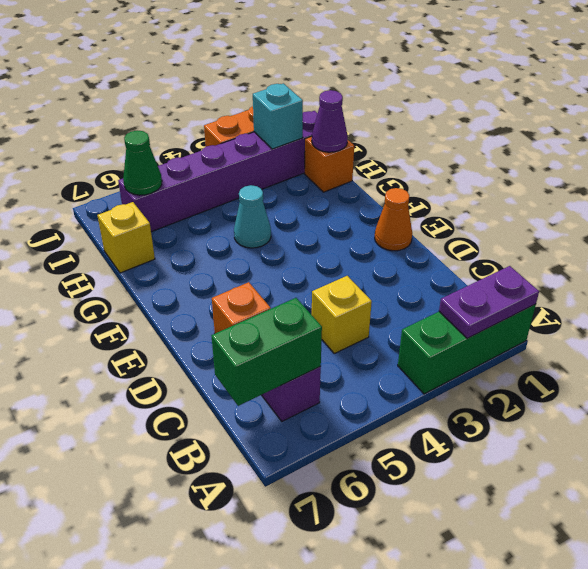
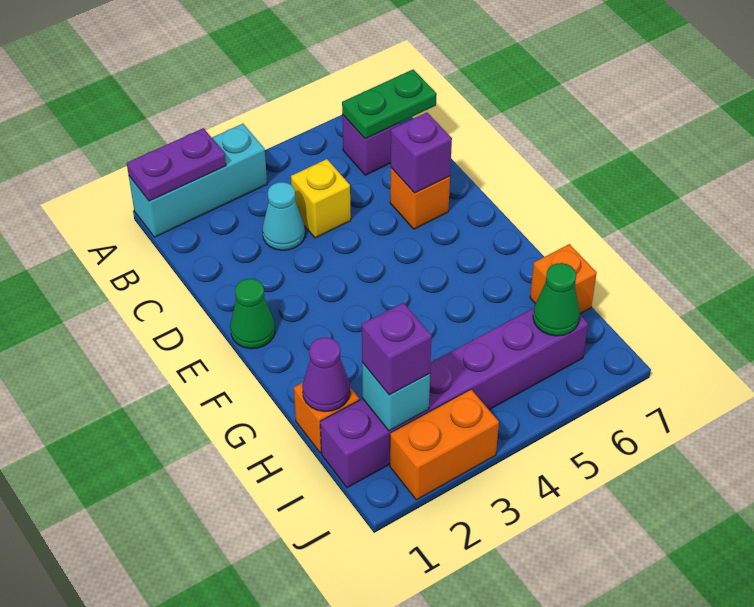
green brick A1:A3 level 1 -> cyan brick A1:A3 level 1
green brick B6:B7 level 2 -> green plate B6:B7 level 2
none -> purple brick D6 level 2
orange cone E1 level 1 -> green cone E1 level 1
cyan cone G4 level 1 -> cyan cone C3 level 1
yellow brick H7 level 1 -> orange brick H7 level 1
none -> purple brick I2 level 3

